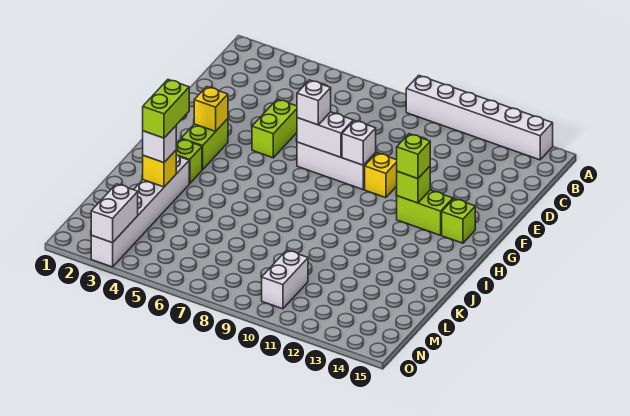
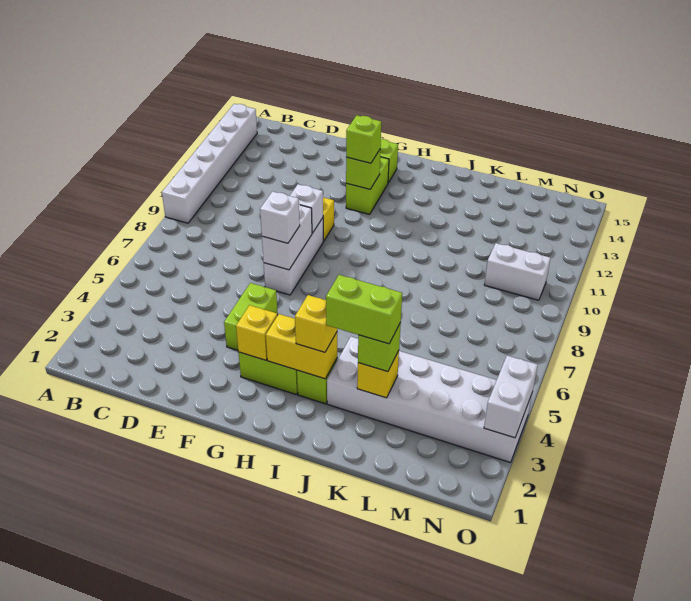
lime brick E5:F5 level 1 -> lime brick F4:F5 level 1
none -> yellow brick H3:I3 level 2
none -> yellow brick I3 level 3
white brick J3:O3 level 1 -> white brick J3:O4 level 1
white brick K3 level 3 -> lime brick K3 level 3
white brick N3:O3 level 2 -> white brick O3:O4 level 2

